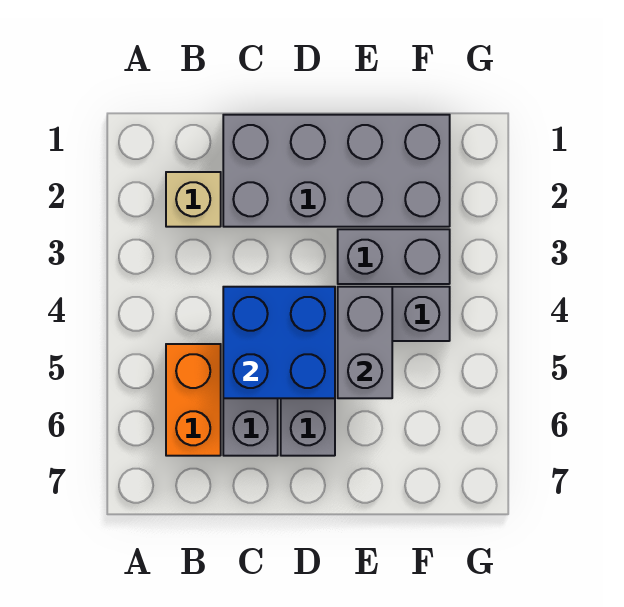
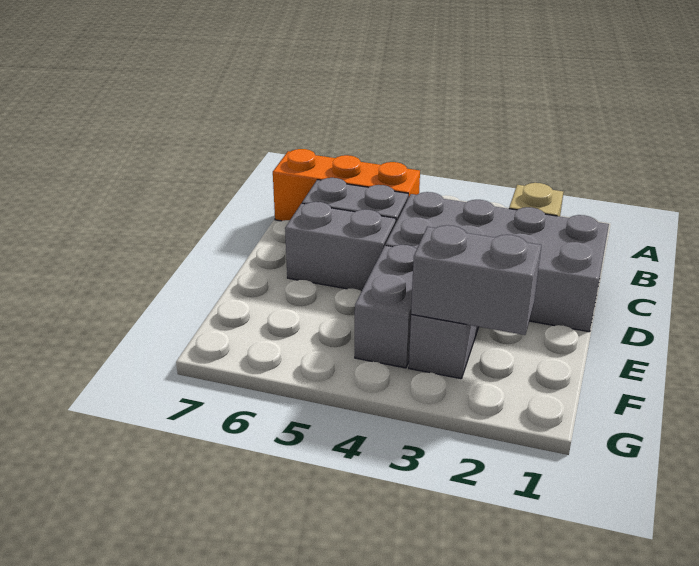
orange brick B5:B6 level 1 -> orange brick B5:B7 level 1
grey brick C1:F2 level 1 -> grey brick C1:D4 level 1
blue brick C4:D5 level 2 -> none
grey brick E4:E5 level 2 -> grey brick F2:F3 level 2

